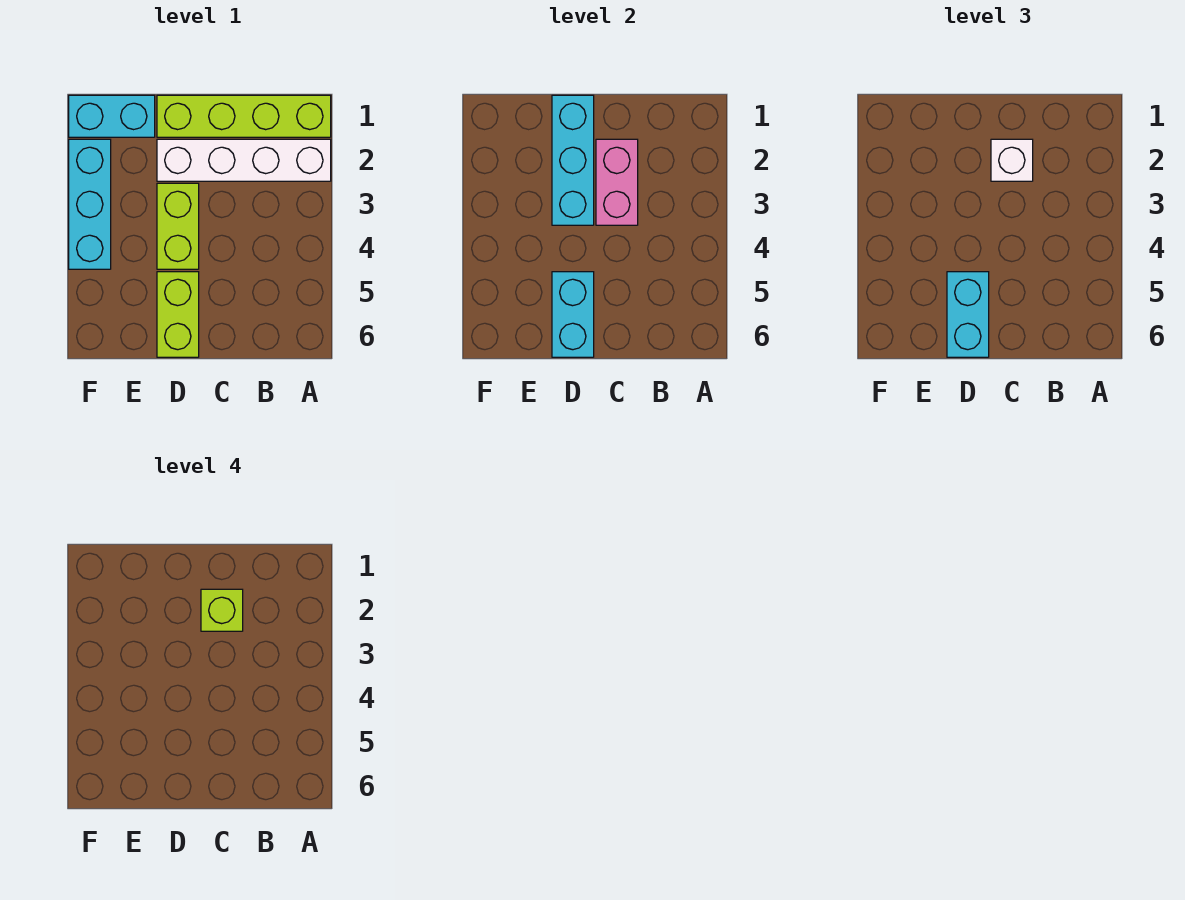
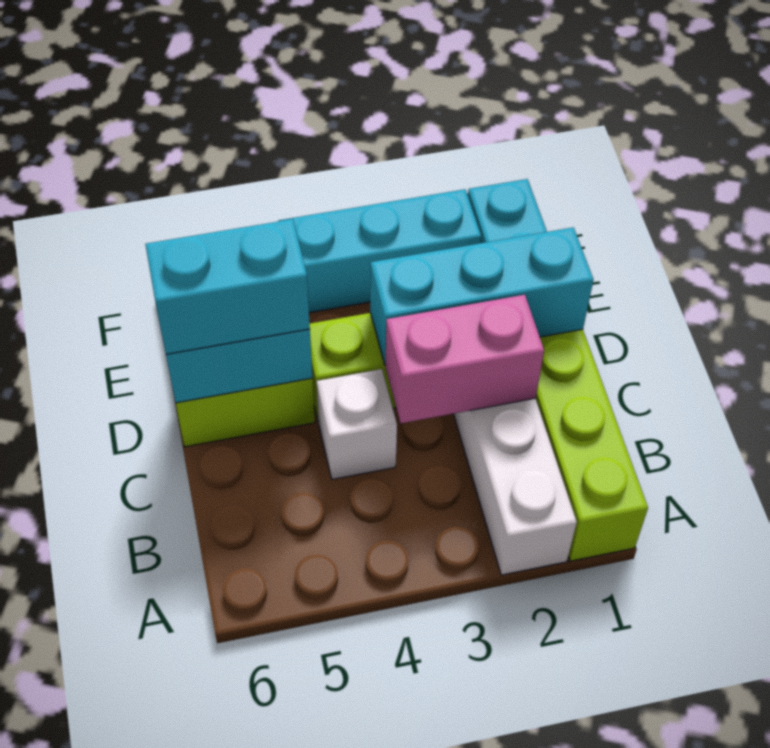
white brick C2 level 3 -> white brick C4 level 1
lime brick C2 level 4 -> none

